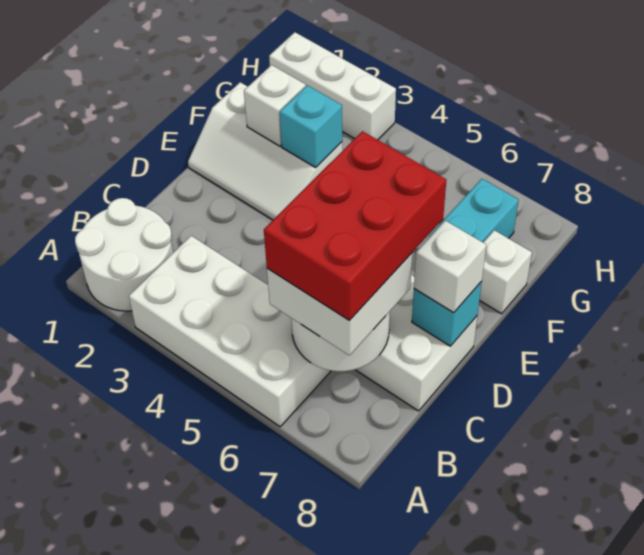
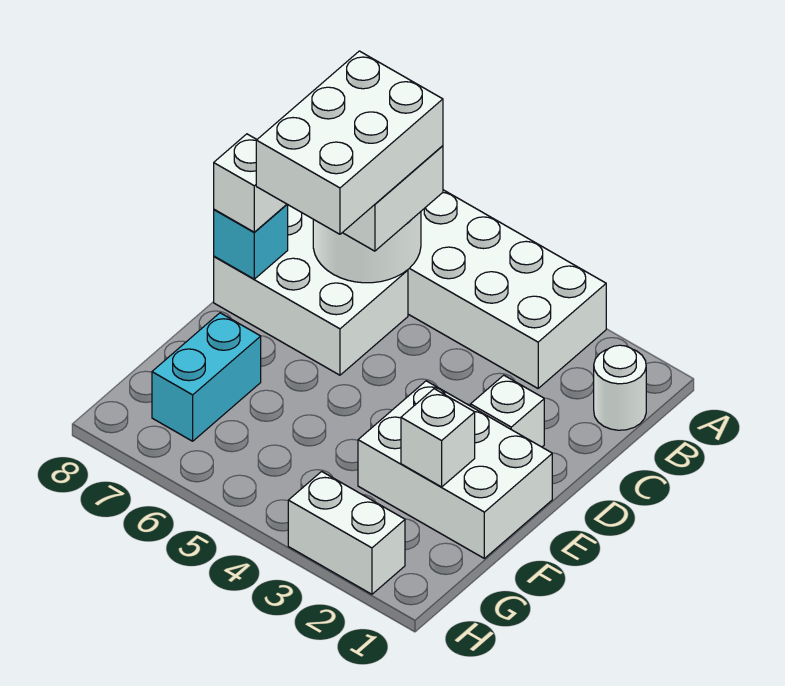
white round brick A1:B2 level 1 -> white round brick B1 level 1
red brick B6:D7 level 4 -> white brick B6:D7 level 4
white slope E1:F3 level 1 top F -> white brick E1:F3 level 1
cyan brick F3 level 2 -> none
white brick F8 level 1 -> white brick D2 level 1
white brick H1:H3 level 1 -> white brick H2:H3 level 1

